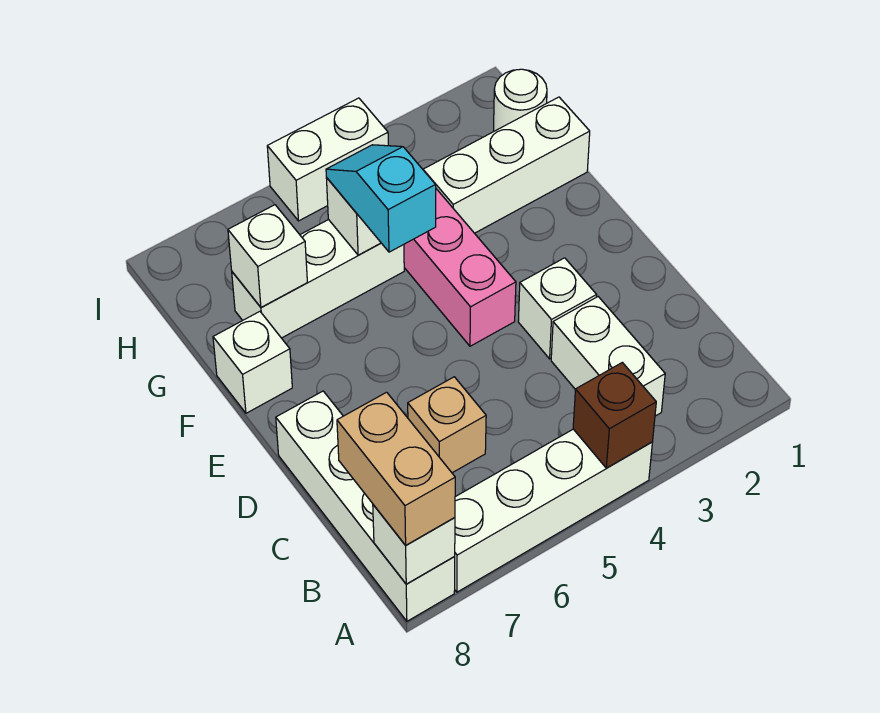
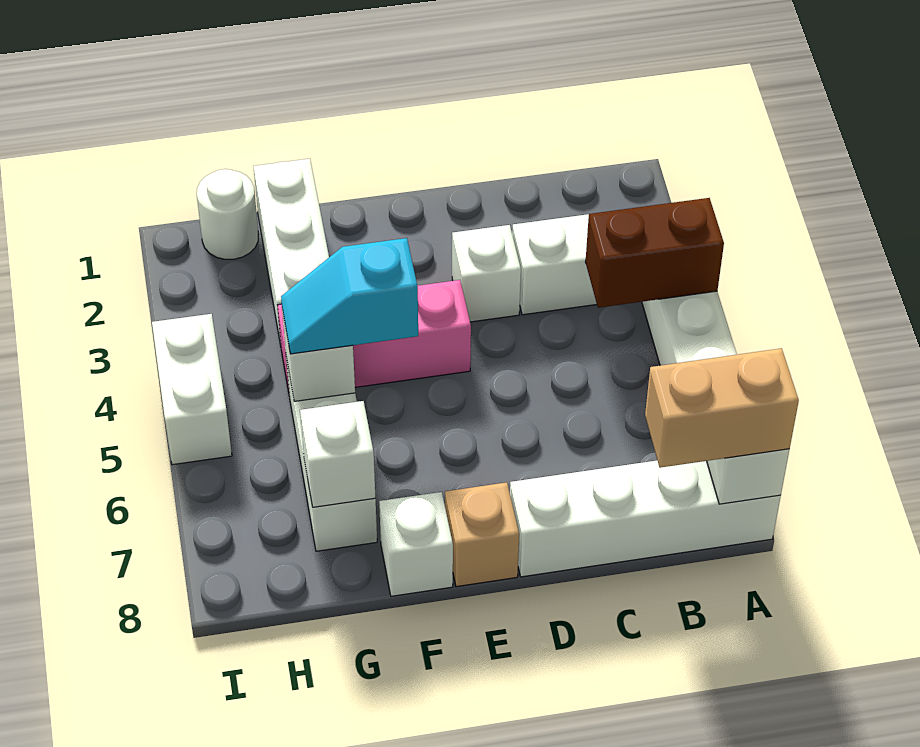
brown brick A4 level 2 -> brown brick A4:B4 level 2
tan brick C6 level 1 -> tan brick E8 level 1

